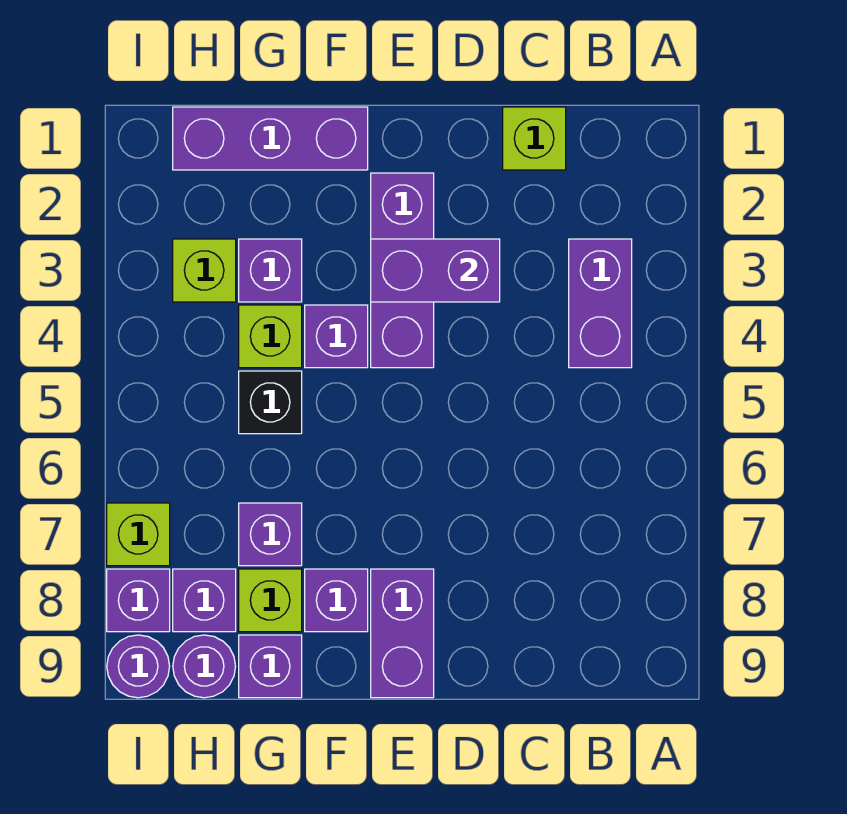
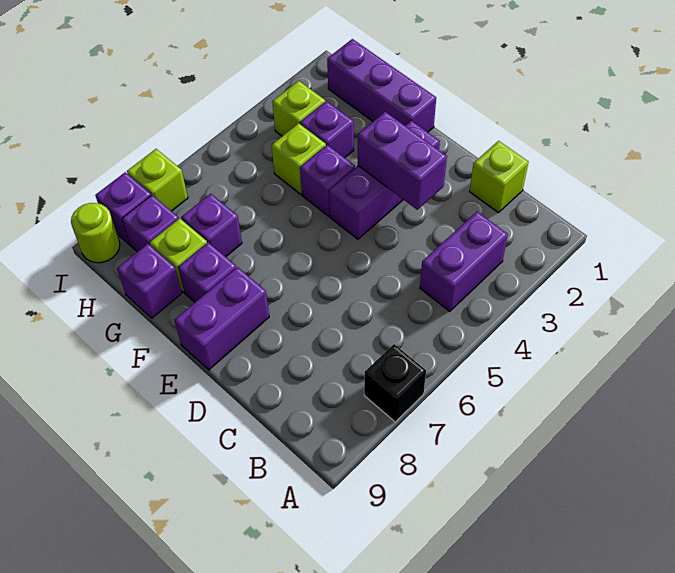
black brick G5 level 1 -> black brick A7 level 1
purple round brick H9 level 1 -> none
purple round brick I9 level 1 -> lime round brick I9 level 1

